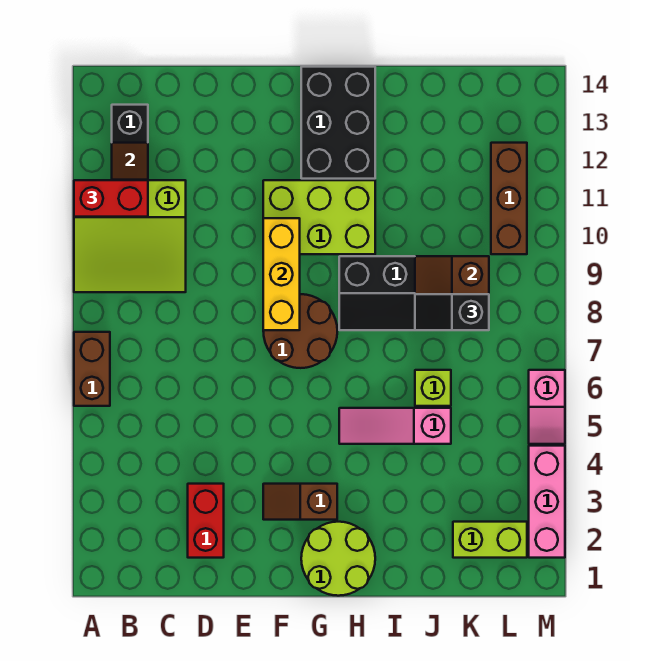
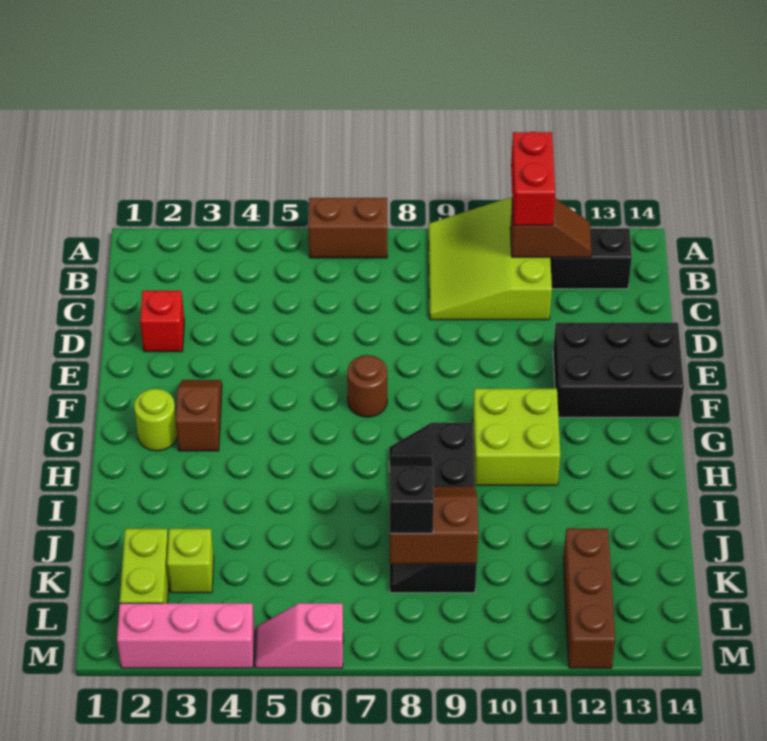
red brick D2:D3 level 1 -> red brick D2 level 1
brown round brick F7:G8 level 1 -> brown round brick F7 level 1
yellow brick F8:F10 level 2 -> none
lime brick F10:H11 level 1 -> lime brick G10:H11 level 1
lime round brick G1:H2 level 1 -> lime round brick G2 level 1
black brick G12:H14 level 1 -> black brick E12:F14 level 1
pink slope H5:J5 level 1 top J -> none
lime brick J6 level 1 -> lime brick K3 level 1
brown brick L10:L12 level 1 -> brown brick K12:M12 level 1

